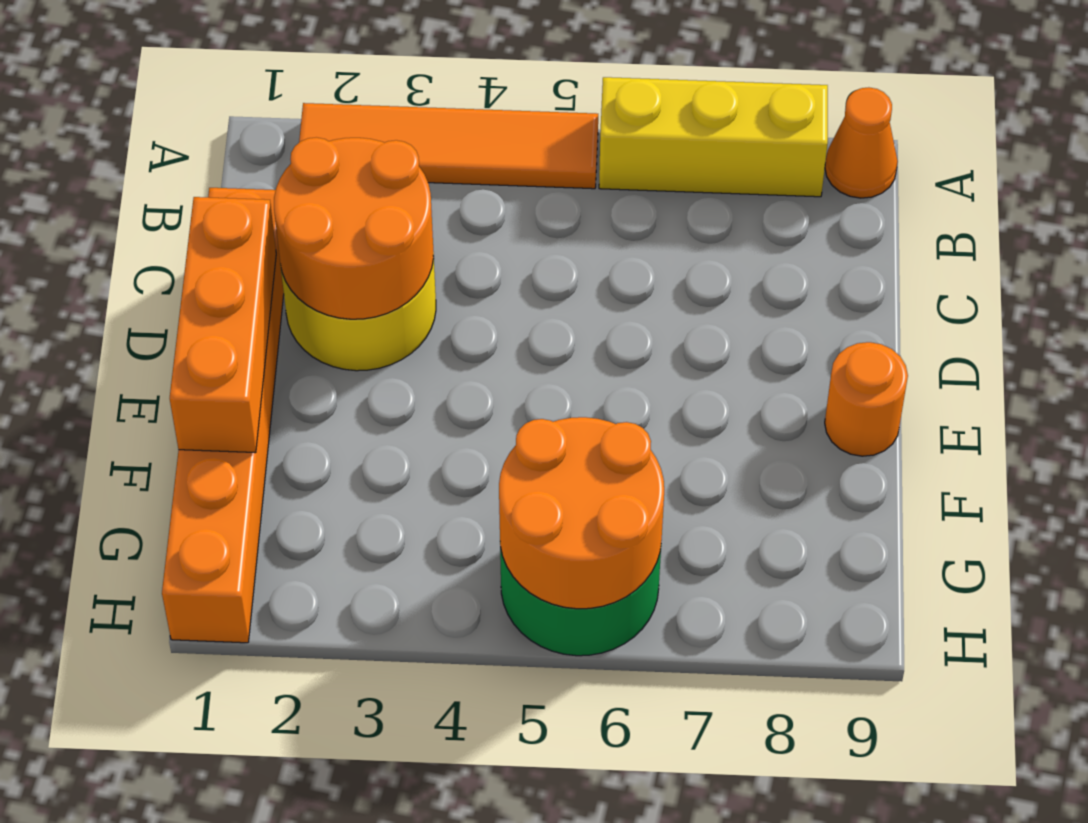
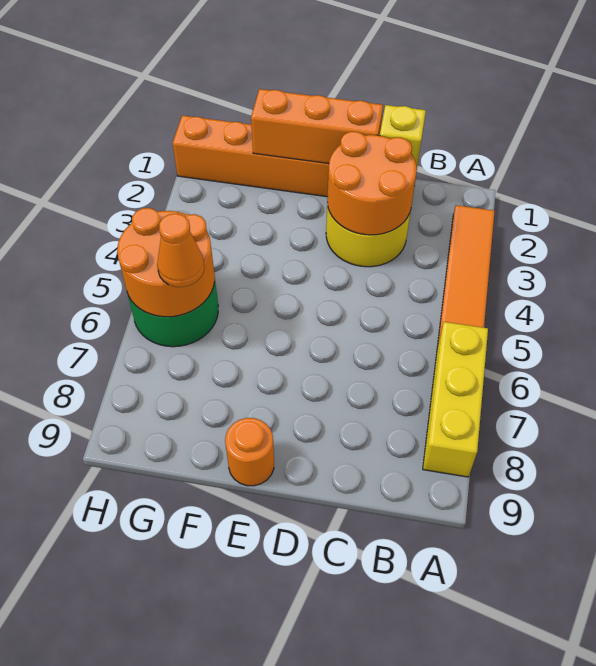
orange cone A9 level 1 -> orange cone G6 level 3
none -> yellow brick C1 level 2

